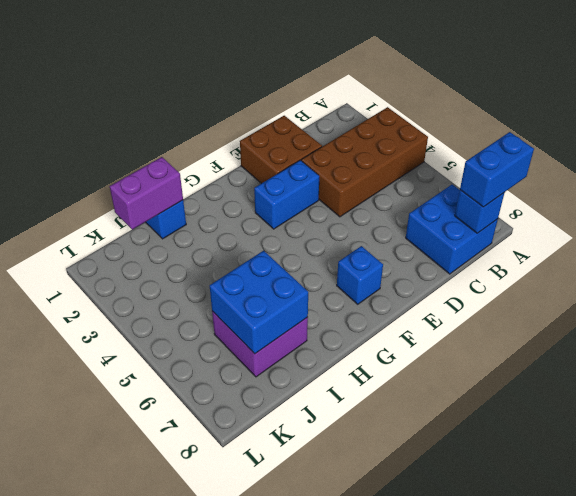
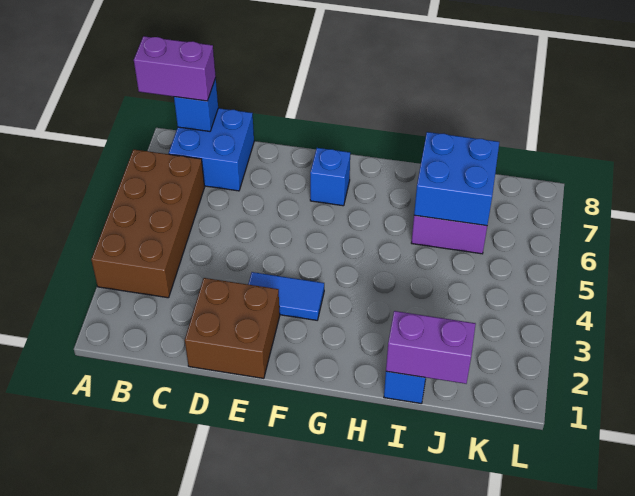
brown brick A3:D4 level 1 -> brown brick A3:B6 level 1
blue brick A8:B8 level 3 -> purple brick A8:B8 level 3
blue brick E3:F3 level 1 -> blue tile E3:F3 level 1

